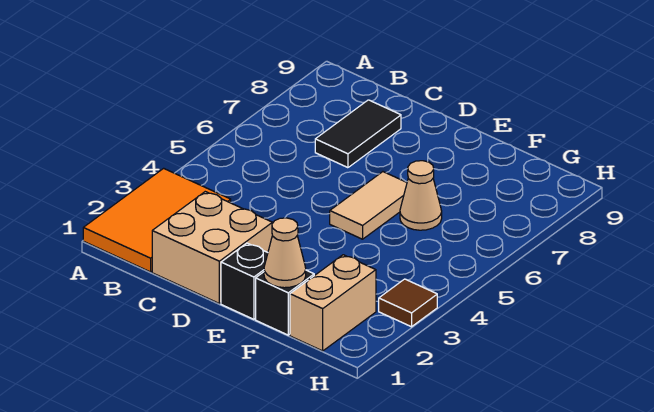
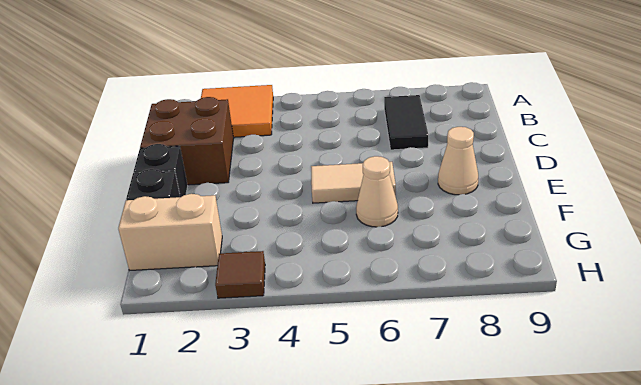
orange tile A1:B3 level 1 -> orange tile A2:B3 level 1
tan brick C1:D2 level 1 -> brown brick C1:D2 level 1
black tile C7:C8 level 1 -> black tile B7:C7 level 1
tan cone F1 level 2 -> tan cone E8 level 1

